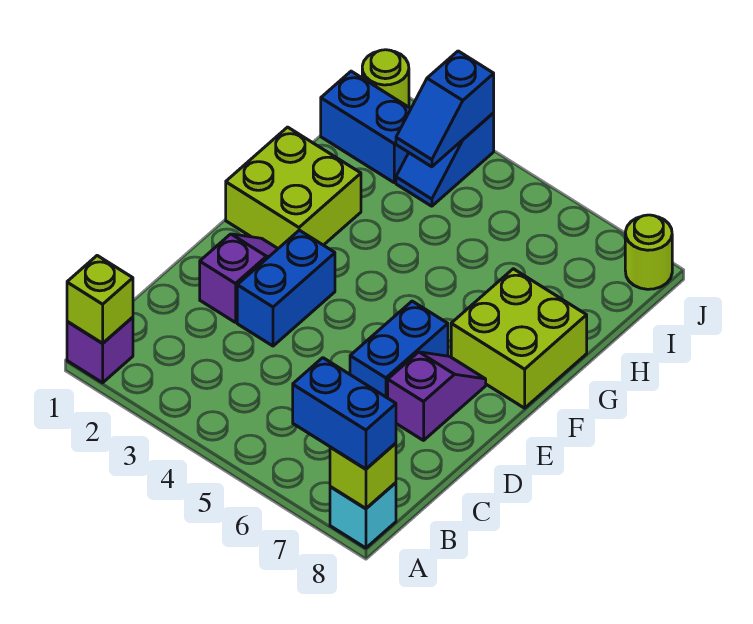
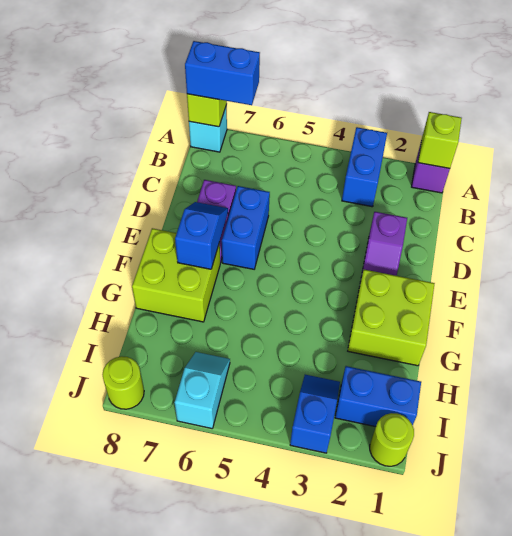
blue brick D3:E3 level 1 -> blue brick A3:B3 level 1
blue slope I3:J3 level 2 top J -> blue slope E7:F7 level 2 top F
none -> cyan slope I6:J6 level 1 top J

